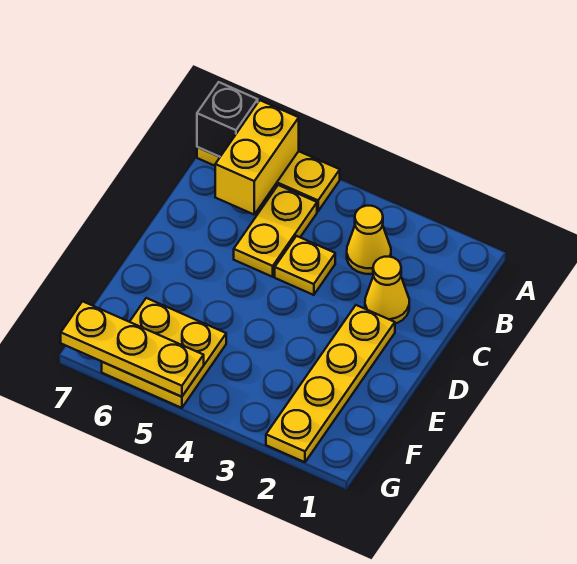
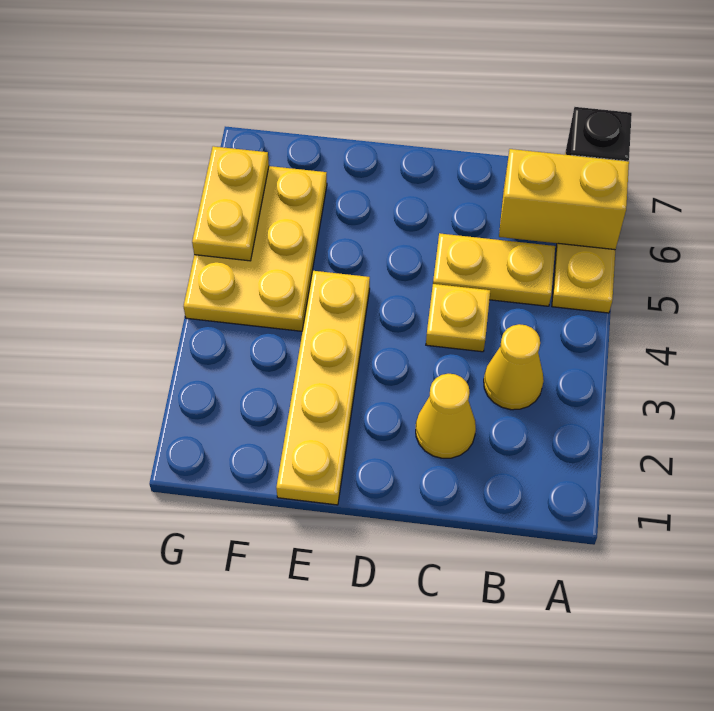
yellow plate D2:G2 level 1 -> yellow plate E1:E4 level 1
yellow plate F5:G6 level 1 -> yellow plate F4:G6 level 1
yellow plate G5:G7 level 2 -> yellow plate G5:G6 level 2

